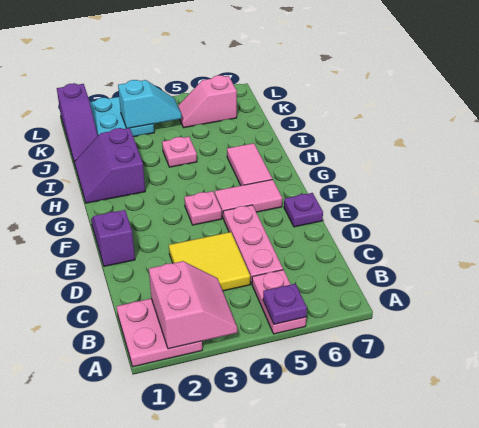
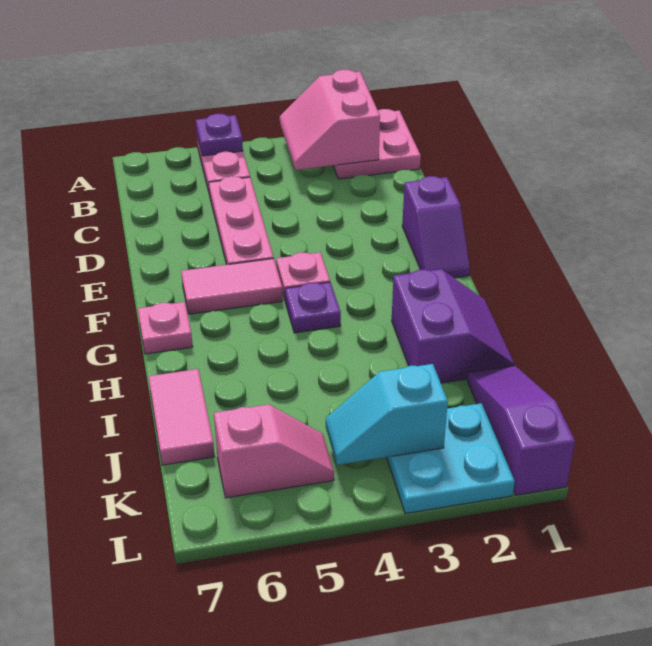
yellow tile C3:D4 level 1 -> none
purple plate E7 level 1 -> purple plate G4 level 1
pink tile G6:H6 level 1 -> pink tile I7:J7 level 1
pink plate I4 level 1 -> pink plate G7 level 1

